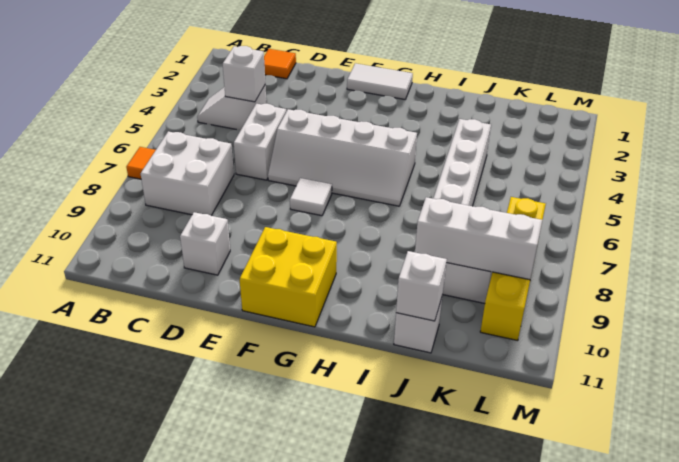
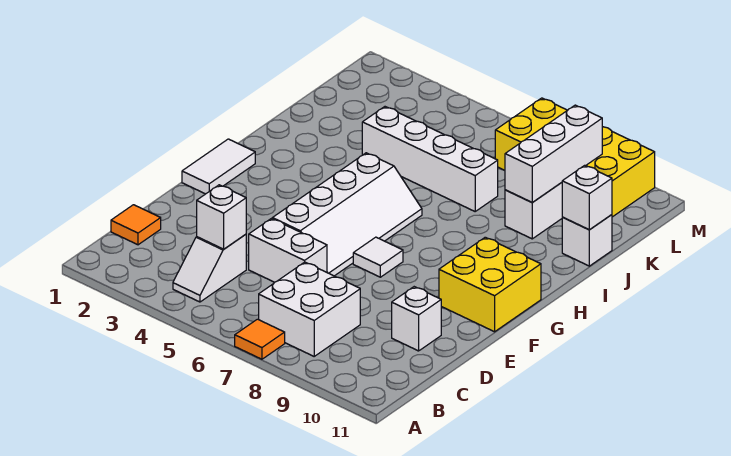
yellow brick L7:L10 level 1 -> yellow brick L7:M10 level 1

